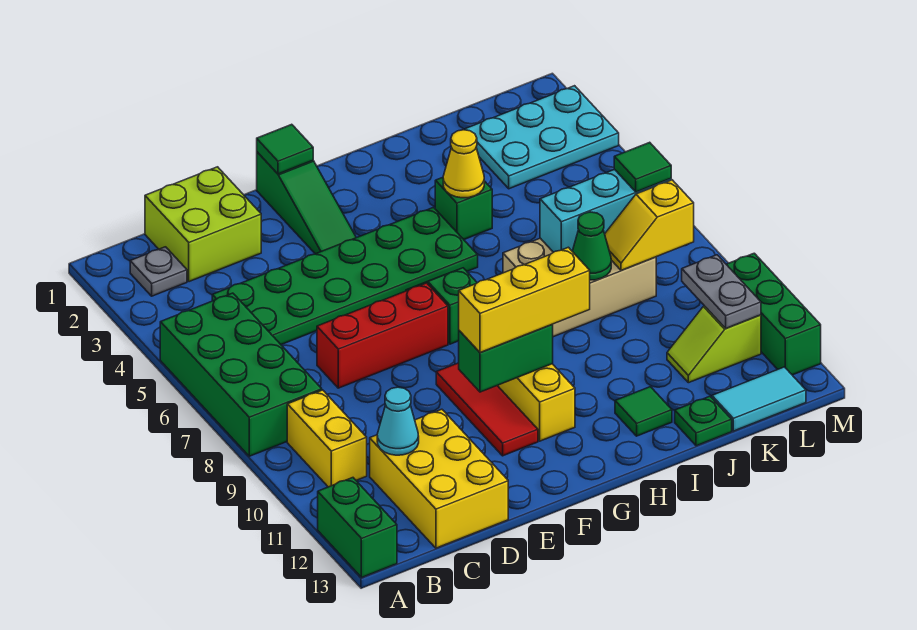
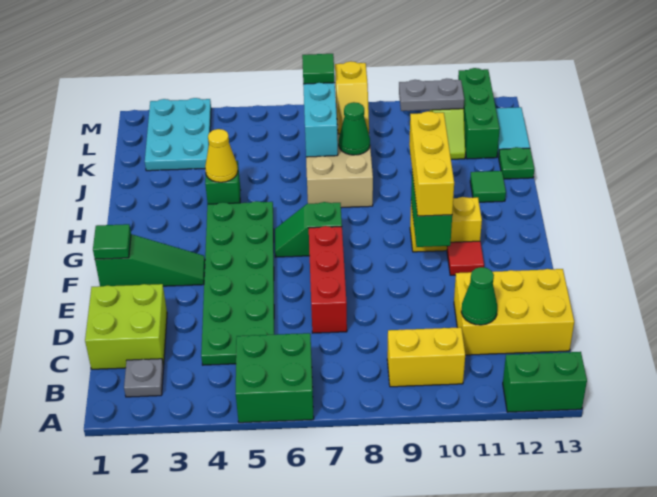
green brick A5:B8 level 1 -> green brick A5:B6 level 1
cyan cone C11 level 2 -> green cone C11 level 2
red tile F9:F11 level 1 -> red tile F11 level 1
green brick M10:M12 level 1 -> green brick K12:M12 level 1

